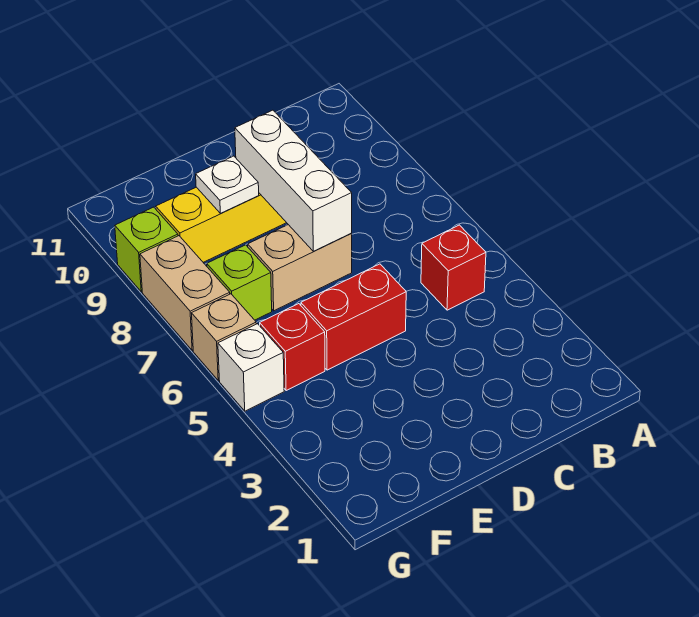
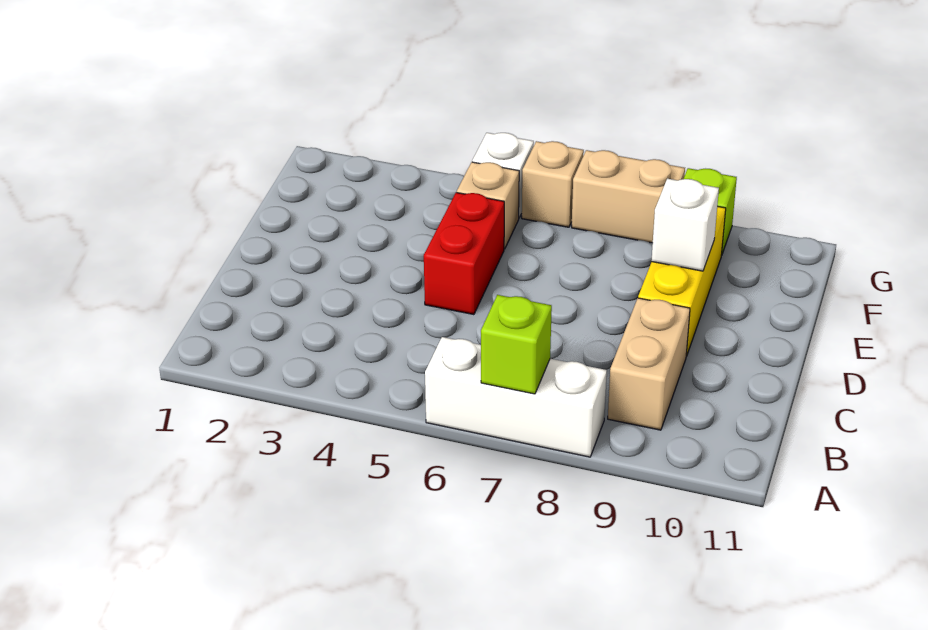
red brick B5 level 1 -> none
tan brick D7:E7 level 1 -> tan brick B9:C9 level 1
white brick D7:D9 level 2 -> white brick A6:A8 level 1
white plate E9 level 2 -> white brick E9 level 2
red brick F5 level 1 -> tan brick F5 level 1
lime brick F7 level 1 -> lime brick A7 level 2

